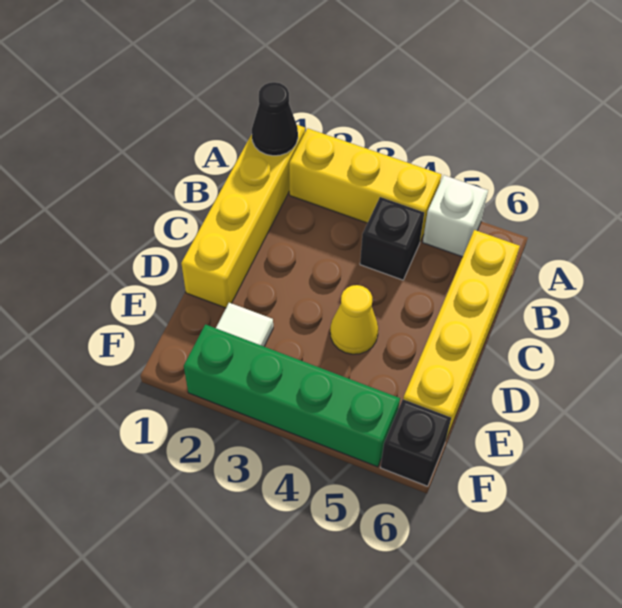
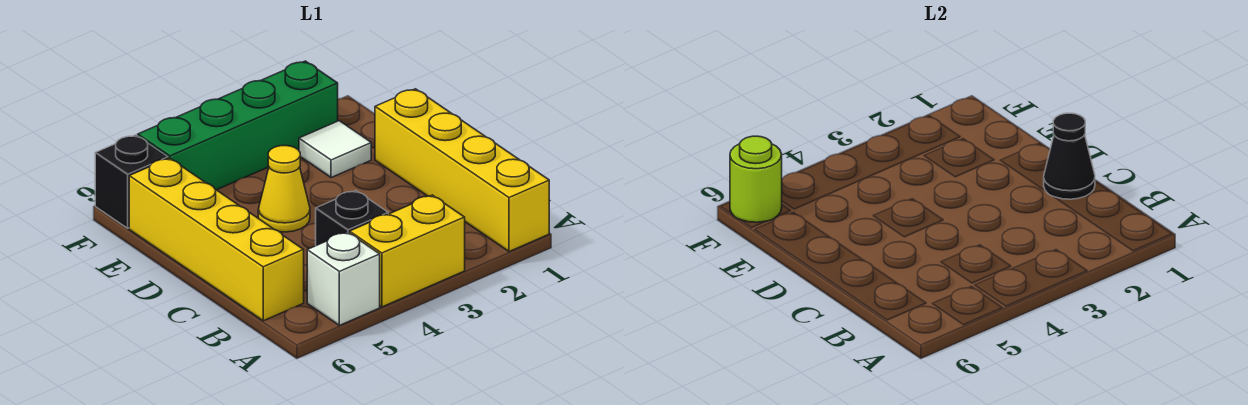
black cone A1 level 2 -> black cone C1 level 2
yellow brick A2:A4 level 1 -> yellow brick A3:A4 level 1
none -> lime round brick F6 level 2

